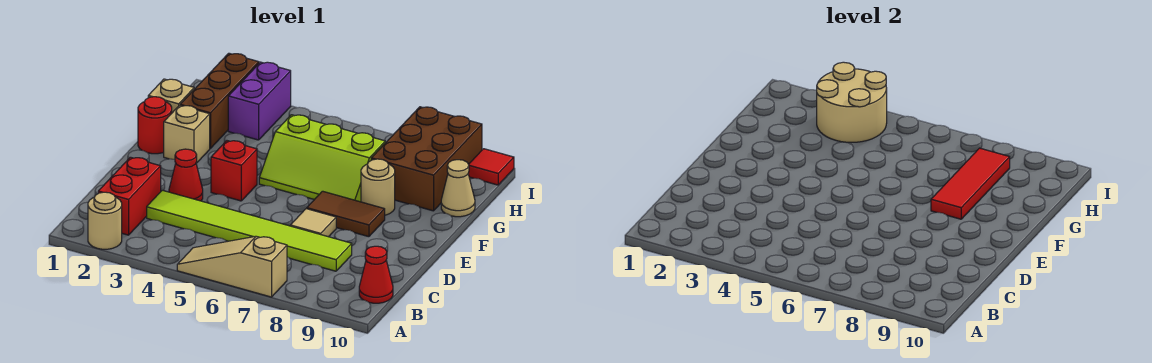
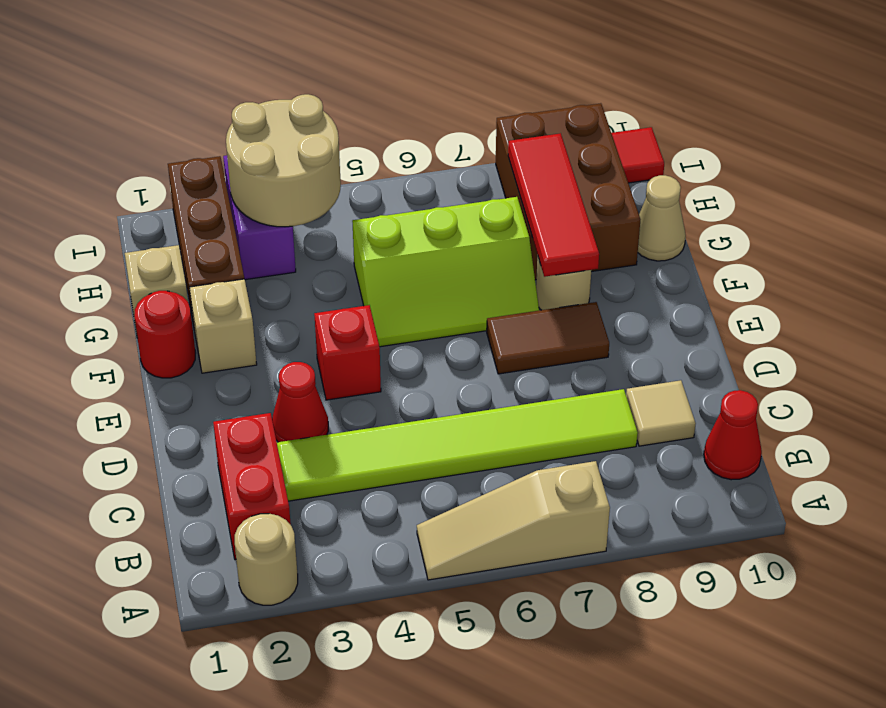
tan tile D7 level 1 -> tan tile C9 level 1

